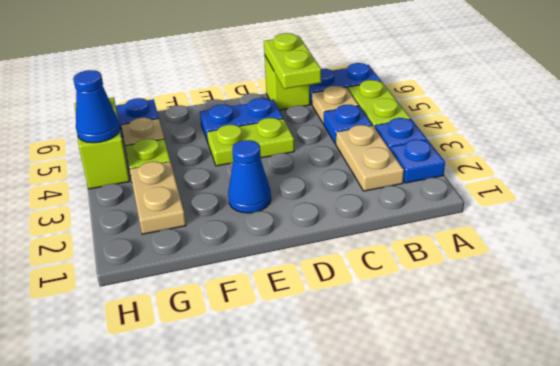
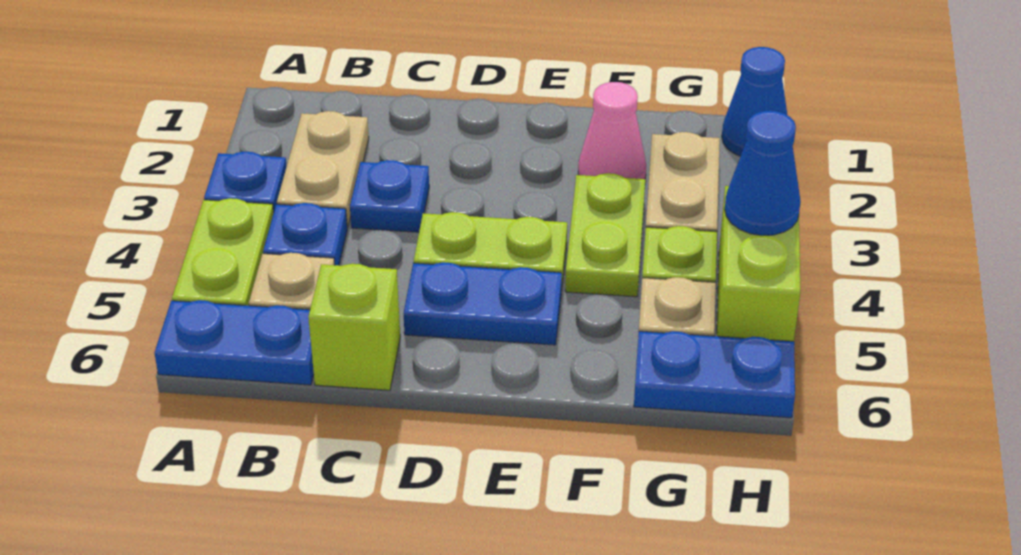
blue plate A2 level 1 -> blue plate C3 level 1
lime plate C5:C6 level 2 -> lime plate F3:F4 level 1
blue cone E2 level 1 -> blue cone H1 level 1
none -> pink cone F2 level 1

